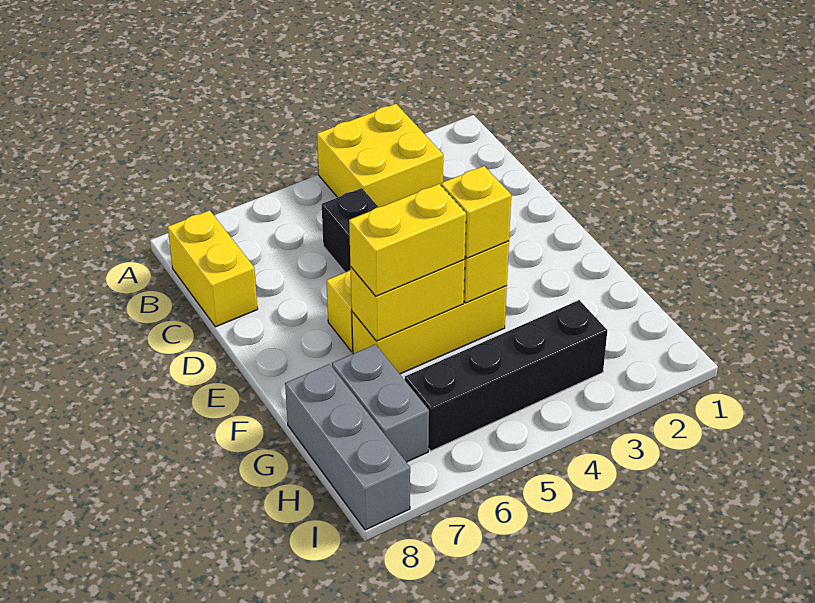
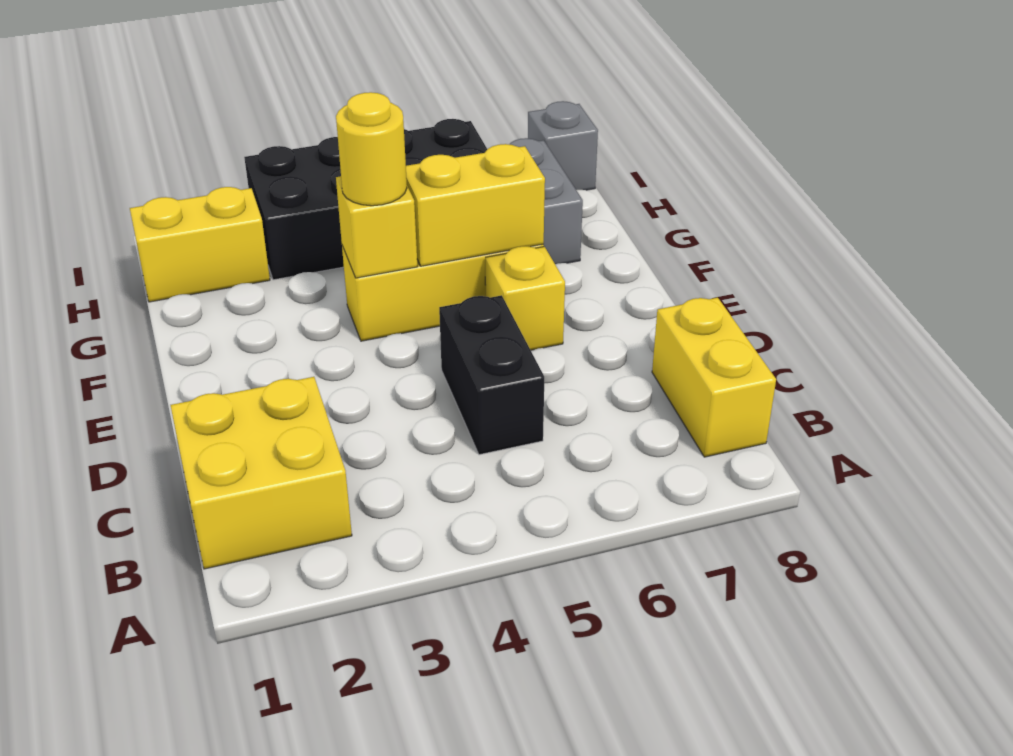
yellow brick A3:B4 level 1 -> yellow brick B1:C2 level 1
yellow brick F4 level 3 -> yellow round brick F4 level 3
yellow brick F5:F6 level 3 -> yellow brick H1:H2 level 1
grey brick G8:I8 level 1 -> grey brick I8 level 1
black brick H3:H6 level 1 -> black brick H3:I6 level 1

